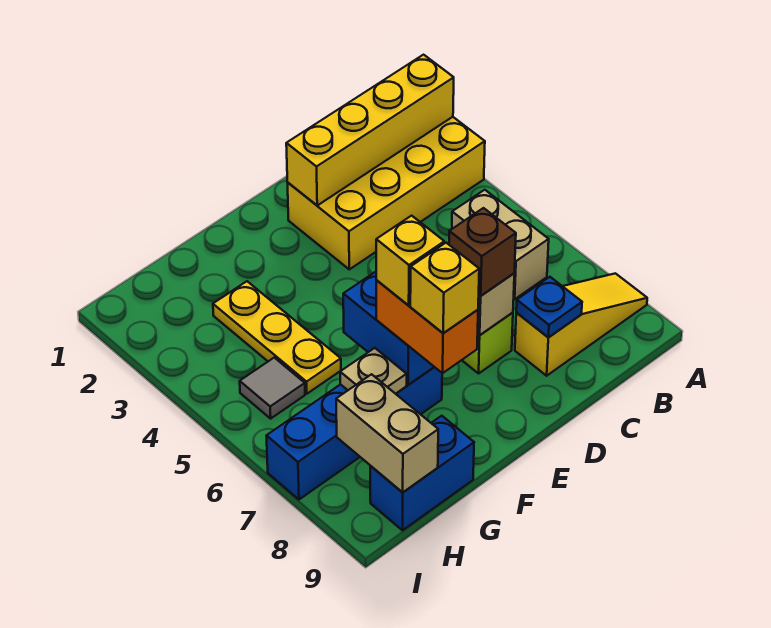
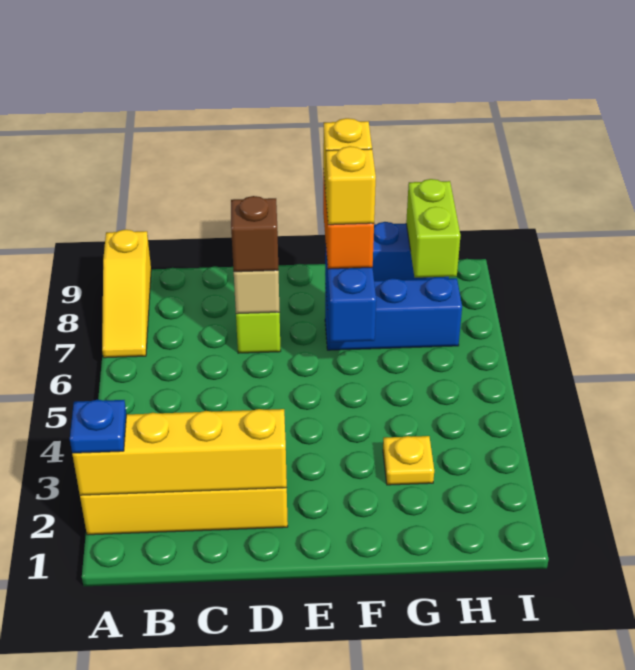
yellow slope A8:C8 level 1 top C -> yellow slope A7:A9 level 1 top 9
tan brick B5:B6 level 1 -> none
blue plate C8 level 2 -> blue plate A2 level 3
blue brick F7:I7 level 1 -> blue brick F7:H7 level 1
yellow plate G3:G5 level 1 -> yellow plate G3 level 1
tan plate G7 level 2 -> none
grey tile H5 level 1 -> none
tan brick H8:H9 level 2 -> lime brick H8:H9 level 2

